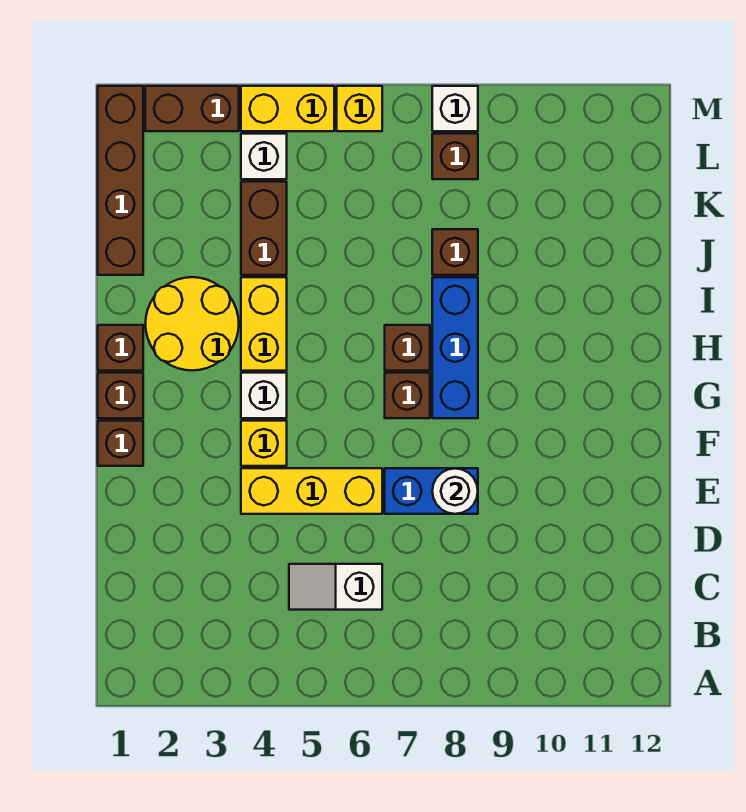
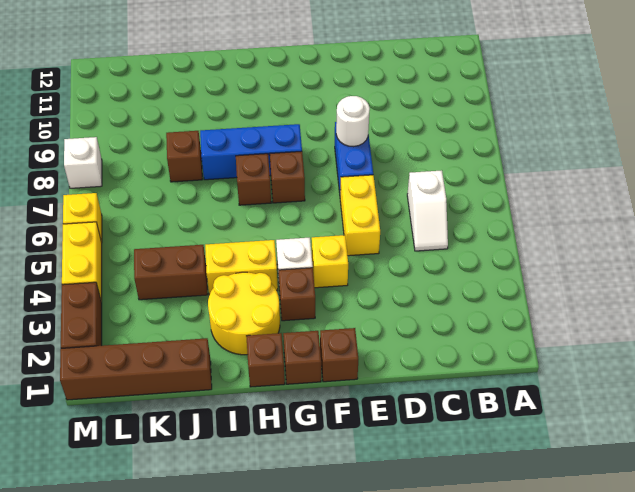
yellow brick E4:E6 level 1 -> yellow brick E5:E6 level 1
white brick L4 level 1 -> none
brown brick L8 level 1 -> brown brick G3 level 1

